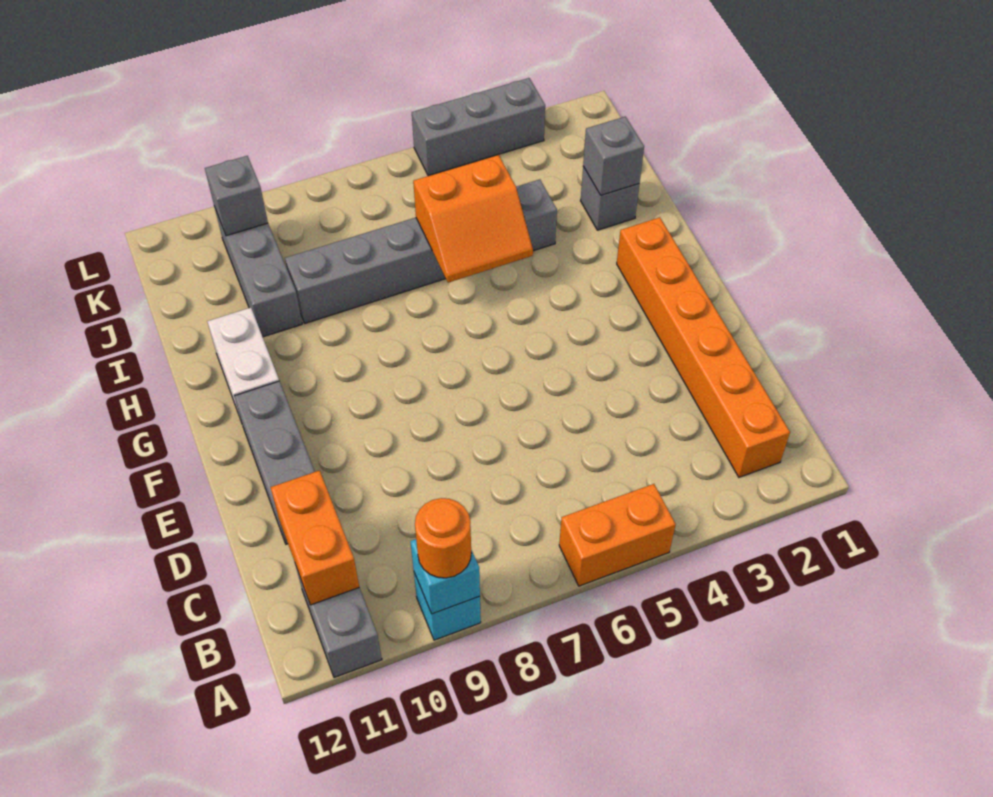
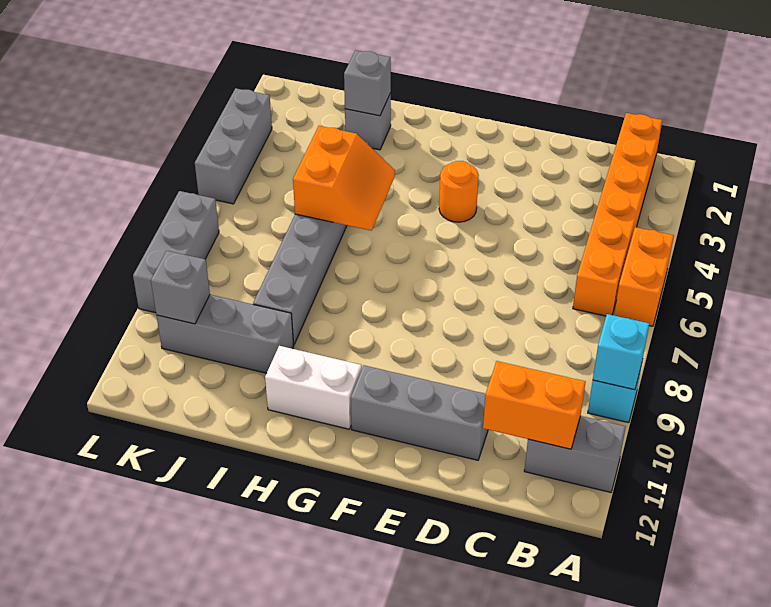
orange round brick A9 level 3 -> orange round brick F4 level 1
orange brick B2:G2 level 1 -> orange brick B1:B6 level 1
none -> grey brick L7:L9 level 1

